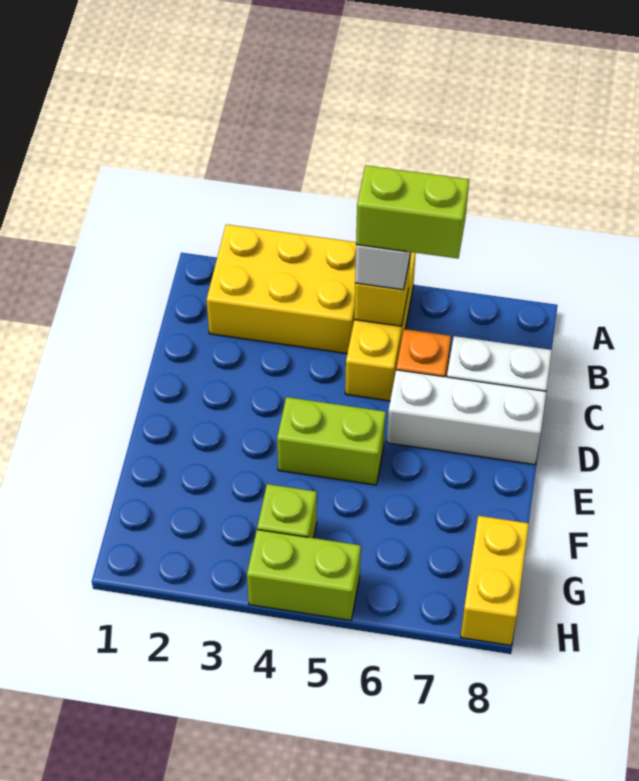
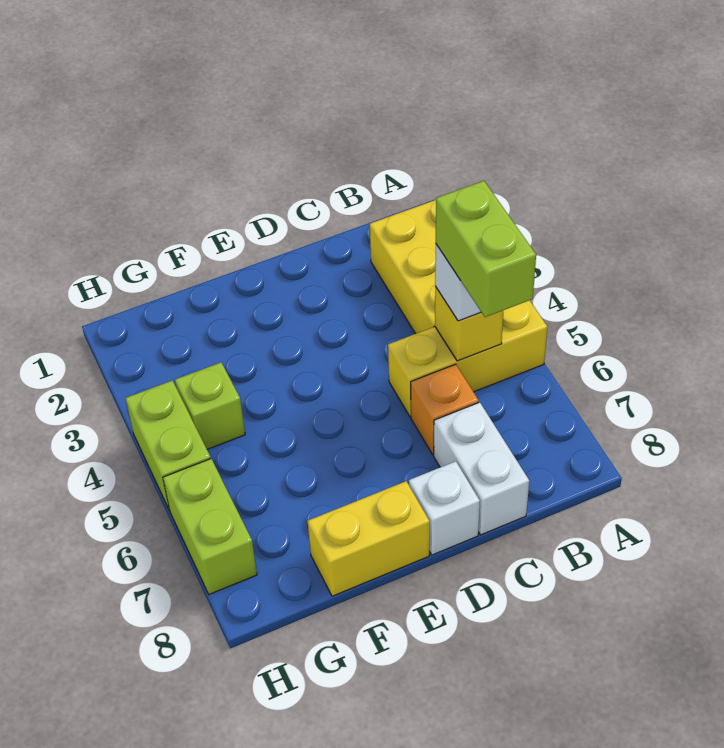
white brick D6:D8 level 1 -> white brick D8 level 1
lime brick E4:E5 level 1 -> lime brick H6:H7 level 1
yellow brick G8:H8 level 1 -> yellow brick E8:F8 level 1

